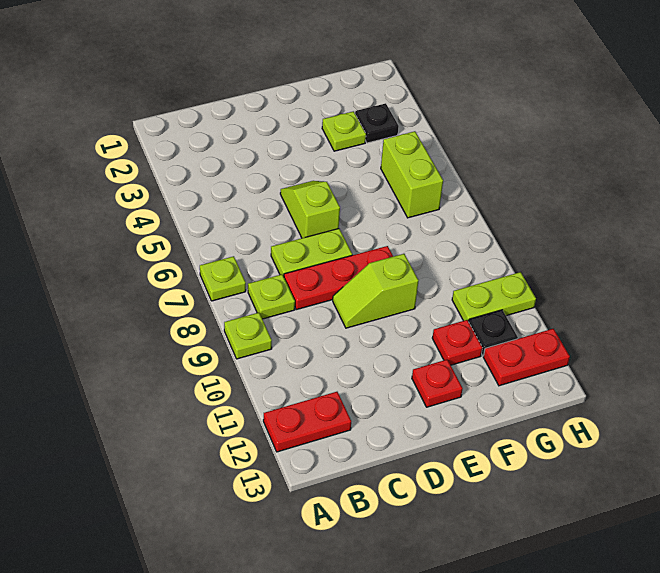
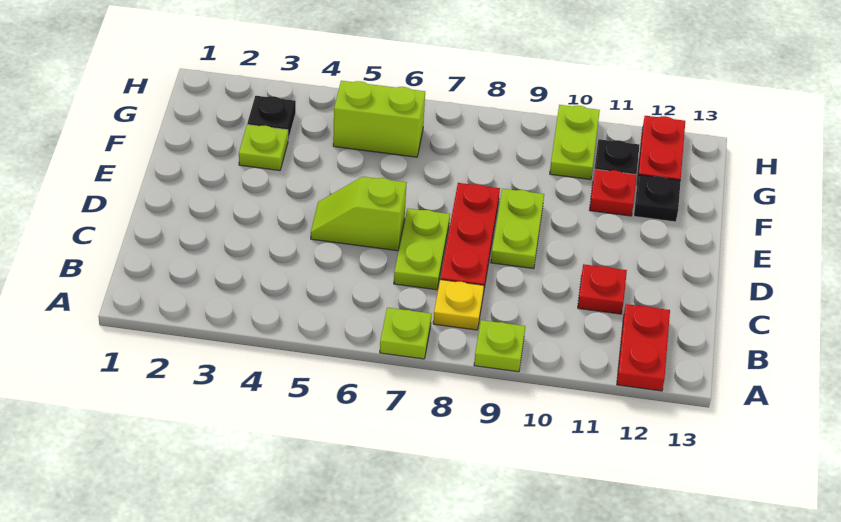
lime plate B8 level 1 -> yellow plate B8 level 1
lime slope D9:E9 level 1 top E -> lime plate D9:E9 level 1
red plate E12 level 1 -> red plate C11 level 1
none -> black plate F12 level 1

